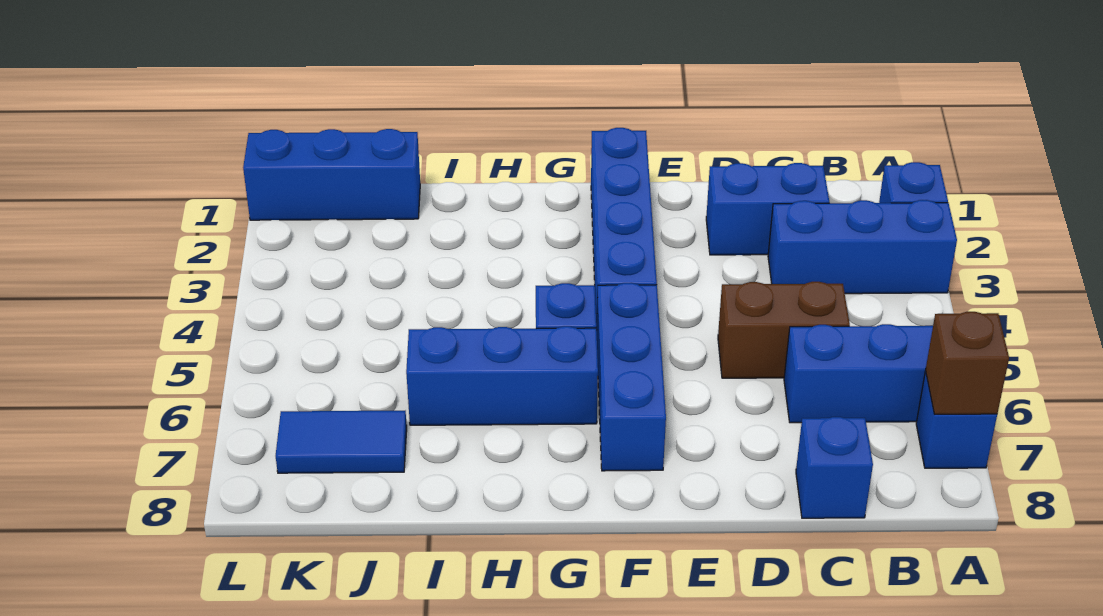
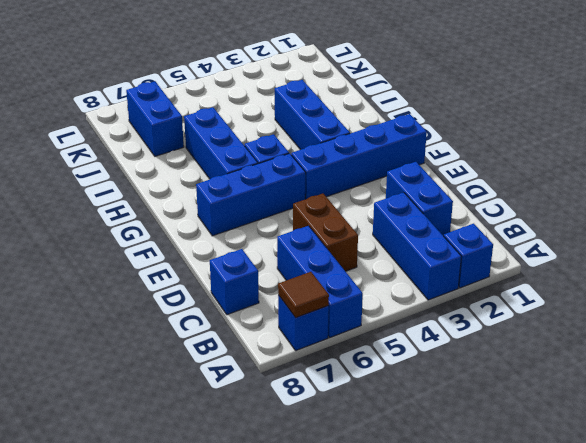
brown brick A7 level 2 -> brown tile A7 level 2
blue brick J1:L1 level 1 -> blue brick G3:I3 level 1
blue tile J7:K7 level 1 -> blue brick J7:K7 level 1

